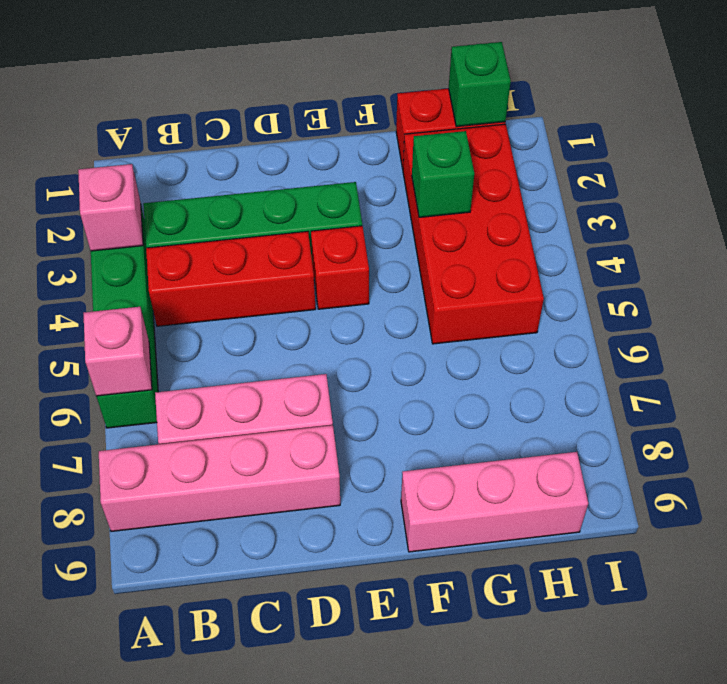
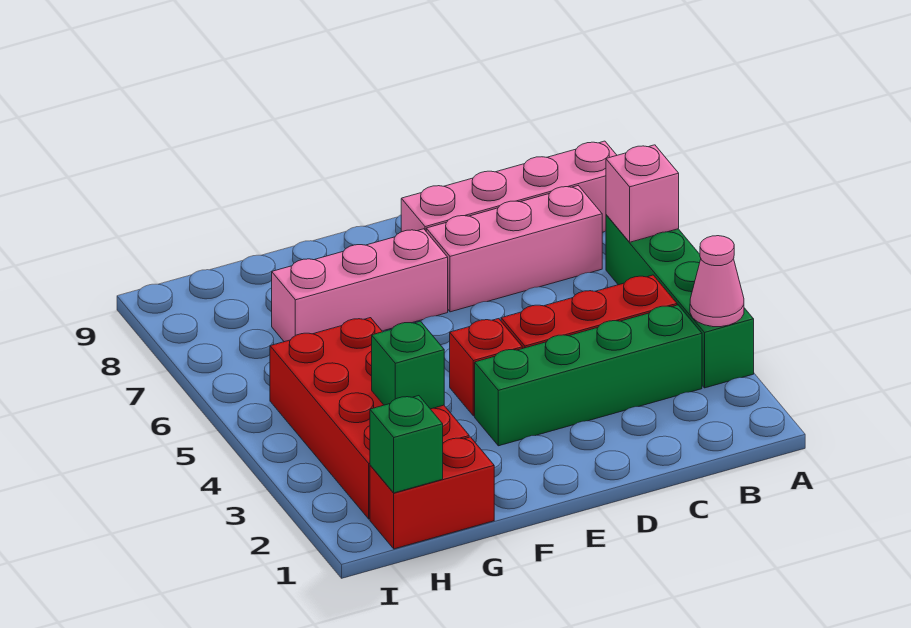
pink brick A3 level 2 -> pink cone A3 level 2
pink brick F9:H9 level 1 -> pink brick E7:G7 level 1

